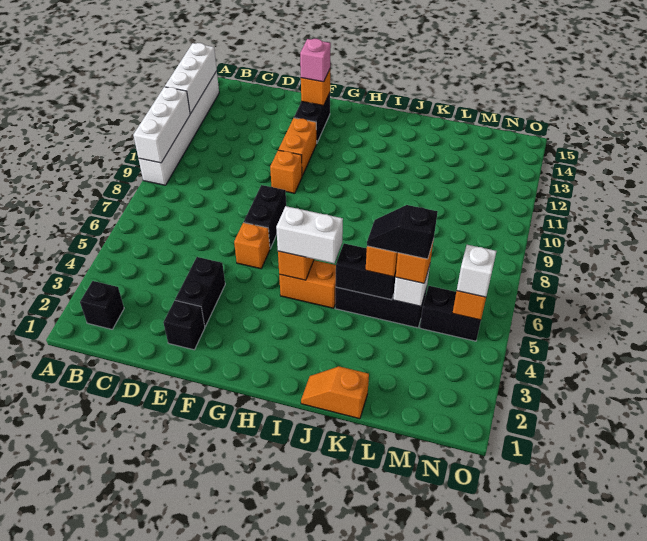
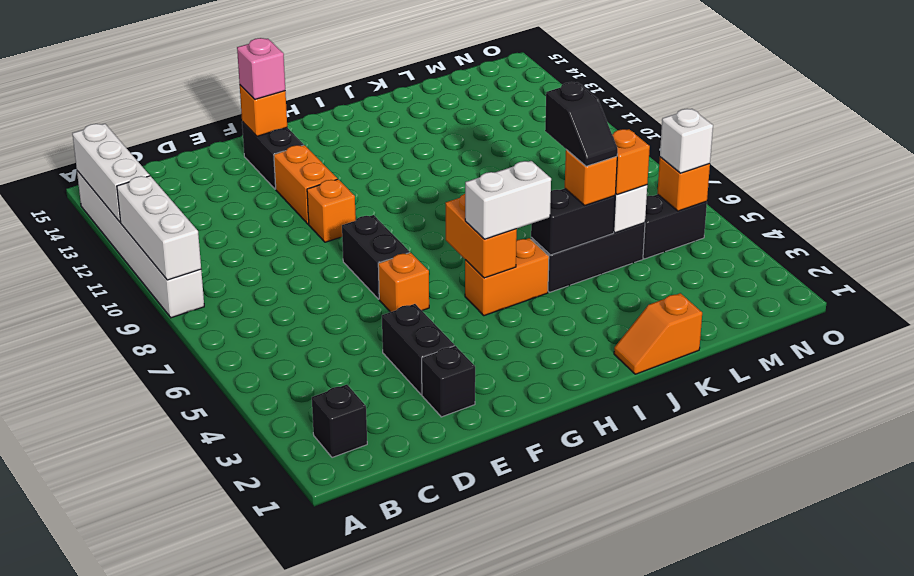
black slope K5:L5 level 4 top L -> black slope K5:K6 level 4 top 6

